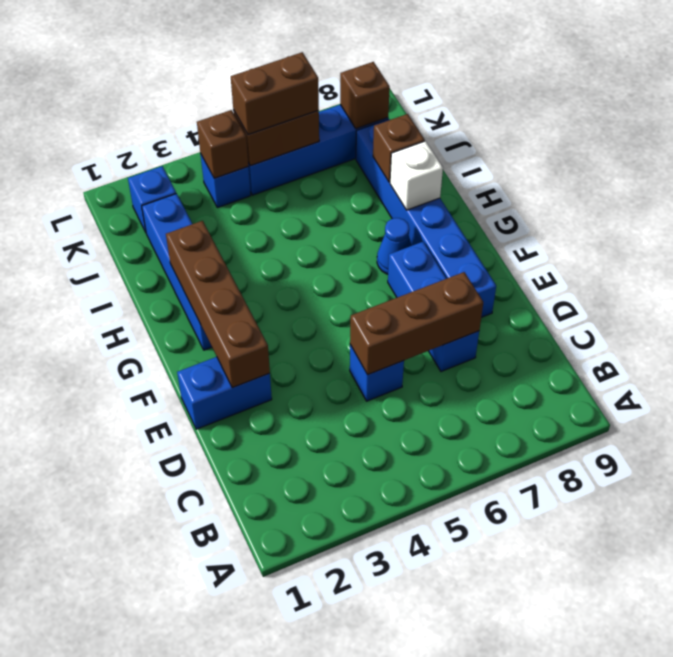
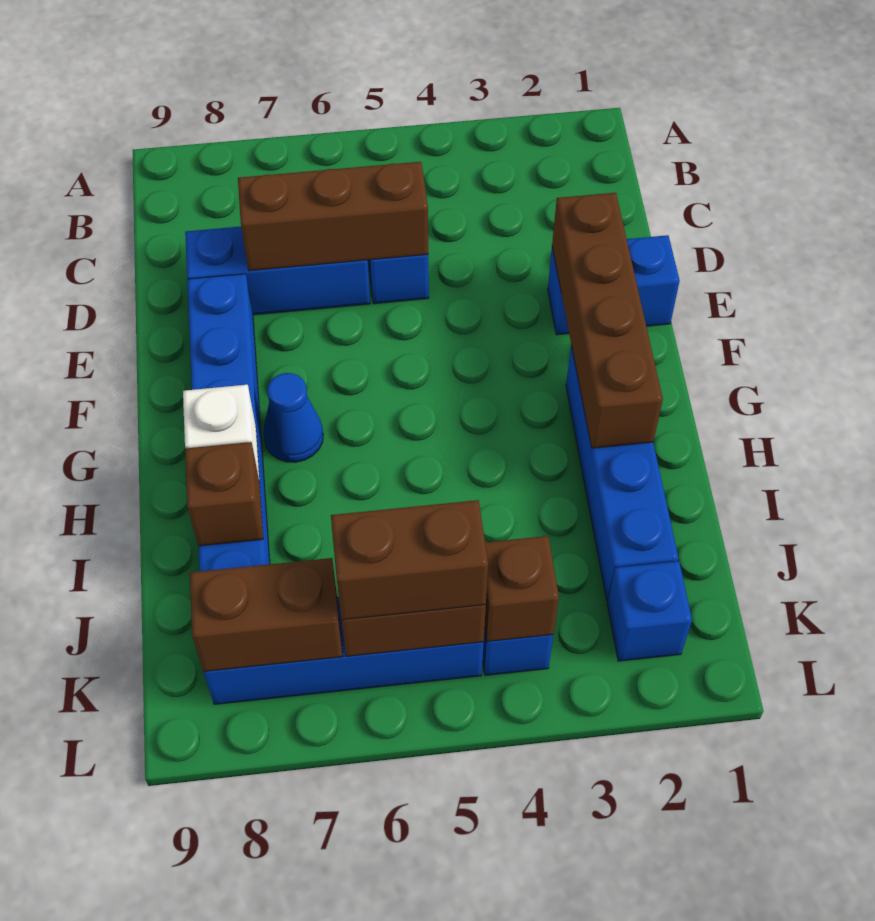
blue brick D7:F7 level 1 -> blue brick D6:D8 level 1
brown brick K8 level 2 -> brown brick K7:K8 level 2

